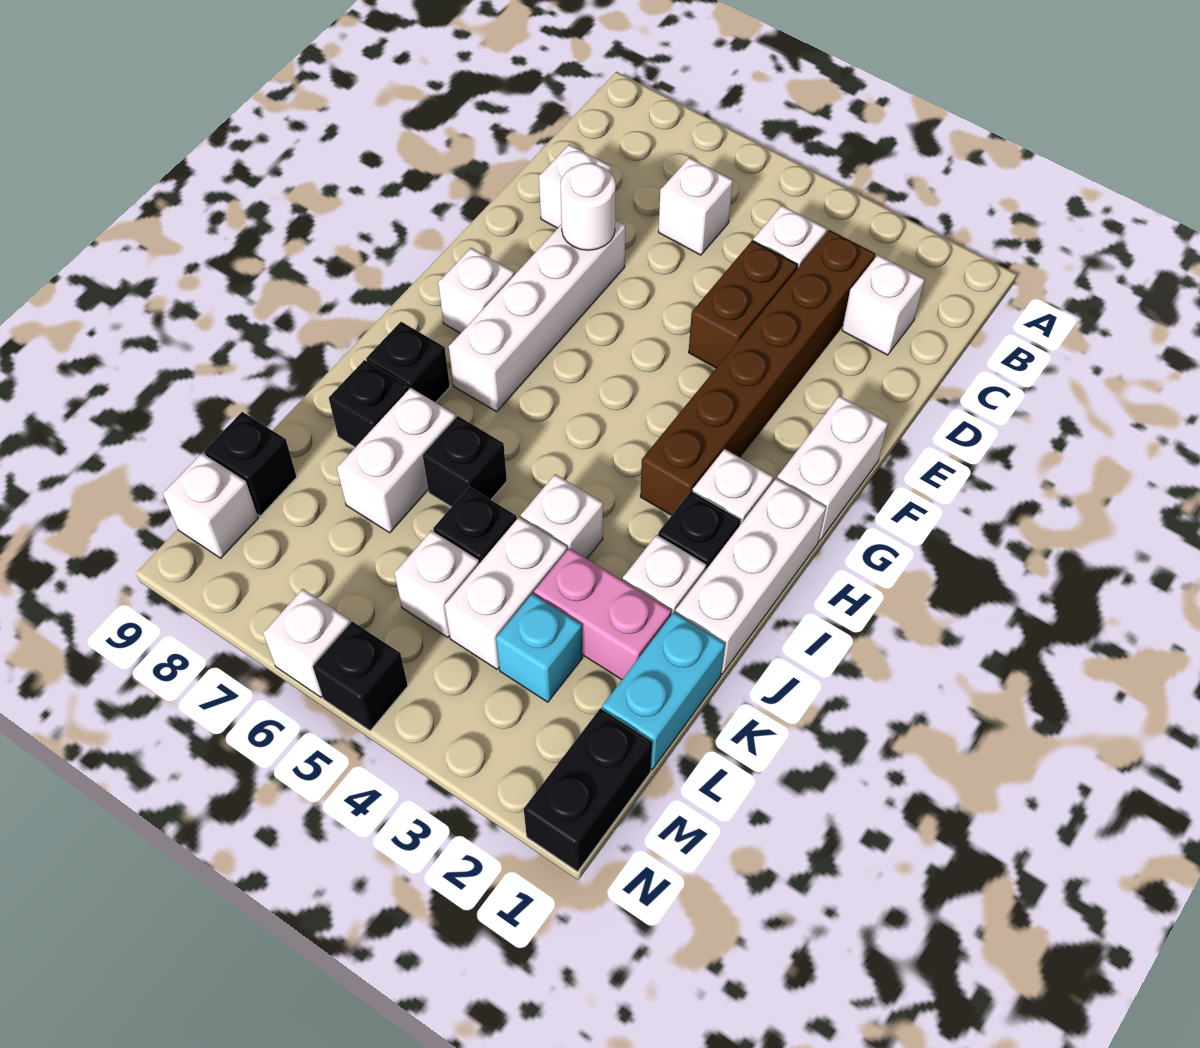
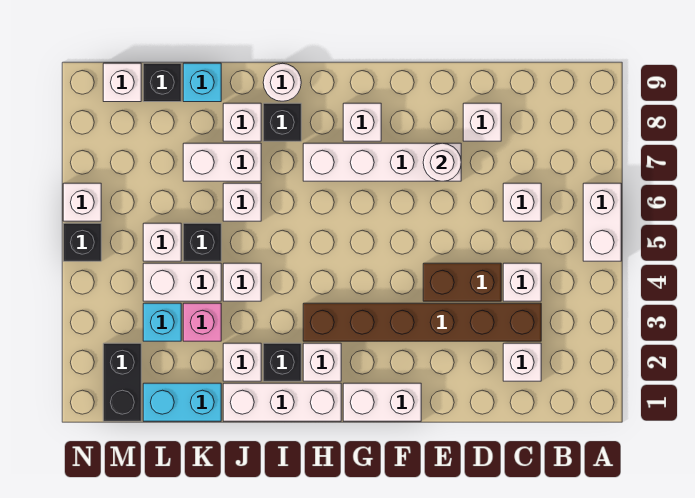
none -> white brick A5:A6 level 1
none -> white round brick I9 level 1
black brick J6 level 1 -> white brick J6 level 1
black brick J8 level 1 -> white brick J8 level 1
pink brick K2:K3 level 1 -> pink brick K3 level 1
none -> cyan brick K9 level 1
black brick M1:N1 level 1 -> black brick M1:M2 level 1

